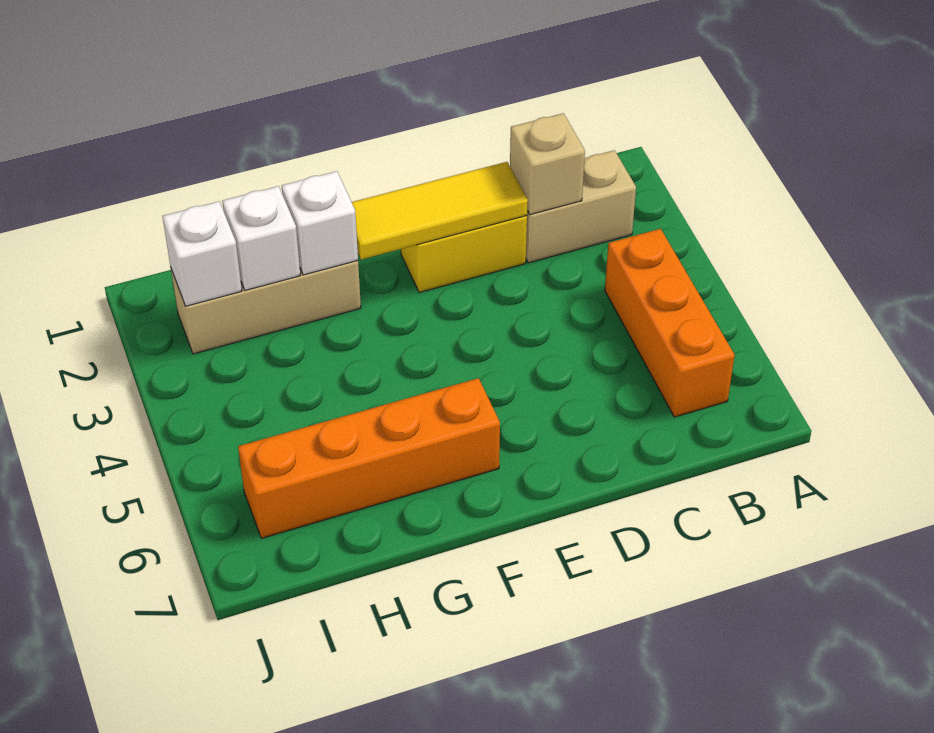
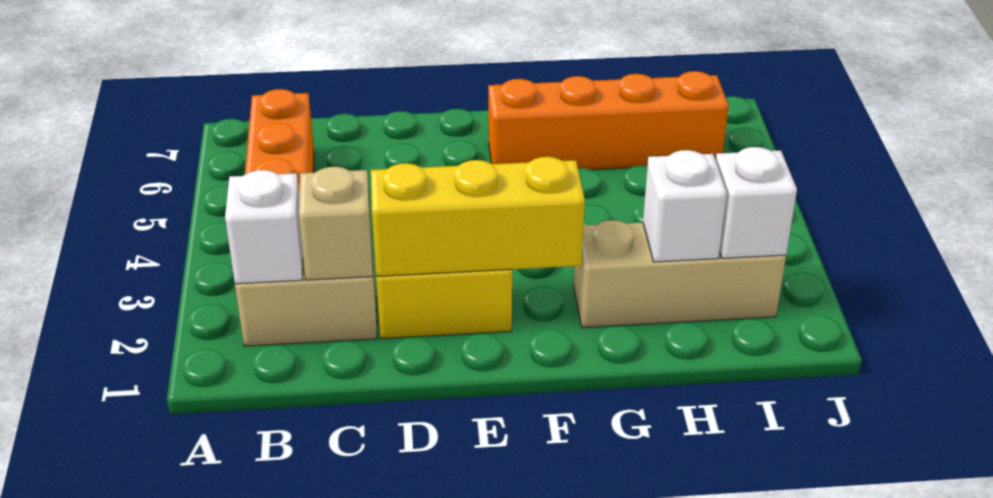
yellow tile D2:F2 level 2 -> yellow brick D2:F2 level 2
white brick G2 level 2 -> white brick B2 level 2

